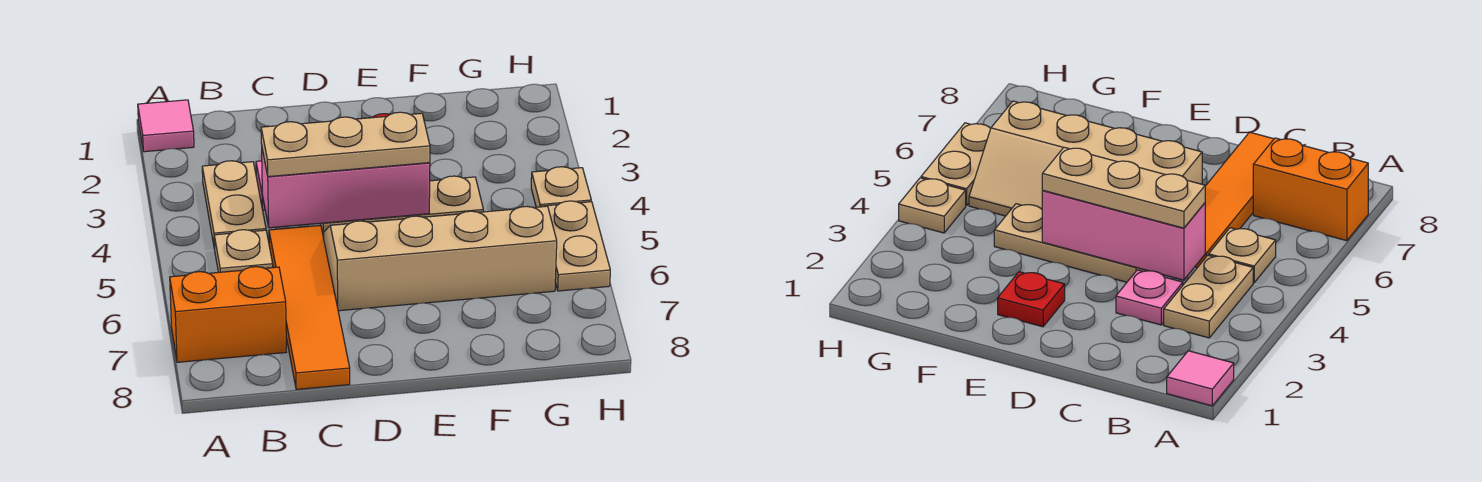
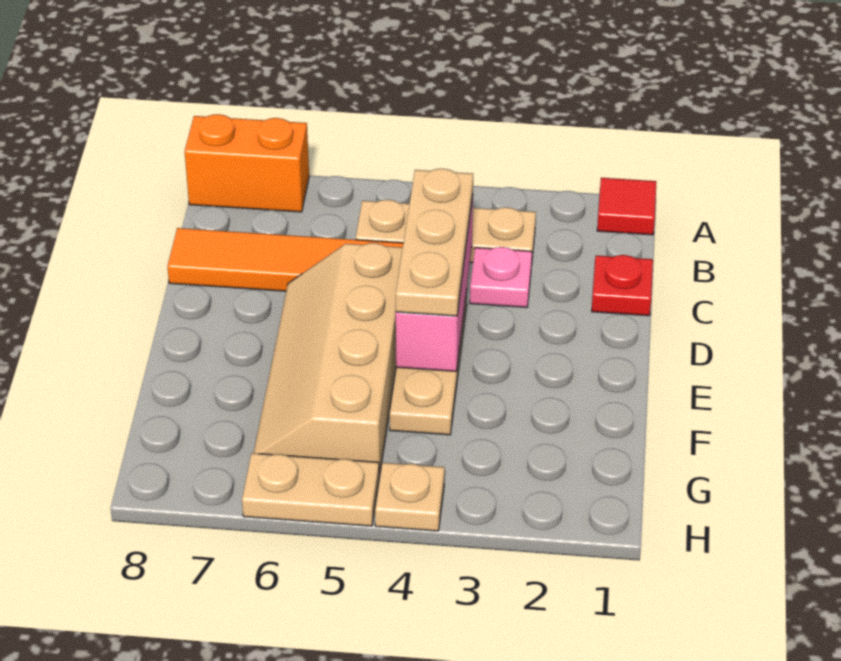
pink tile A1 level 1 -> red tile A1 level 1
orange brick A7:B7 level 1 -> orange brick A7:A8 level 1
tan slope D5:G6 level 1 top 6 -> tan slope D5:G6 level 1 top 5
red plate E2 level 1 -> red plate C1 level 1

